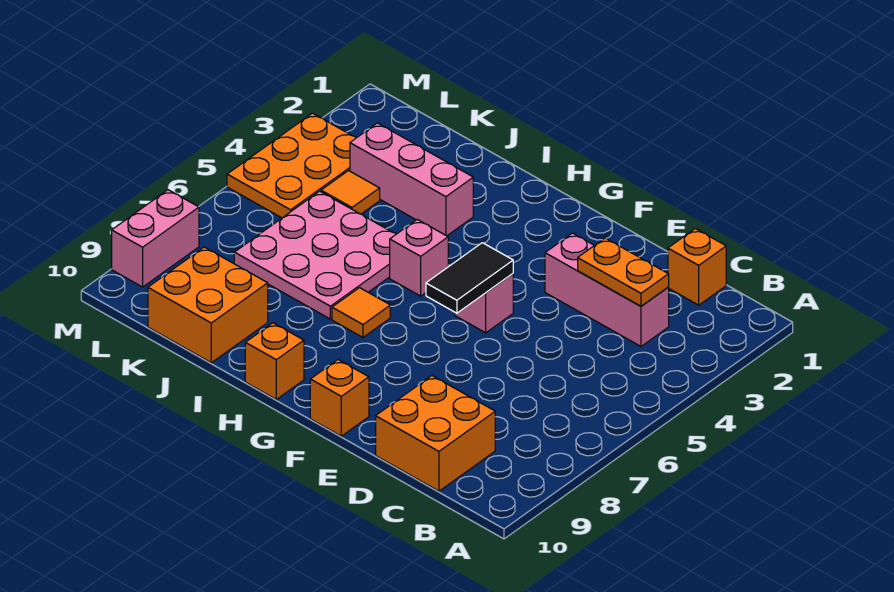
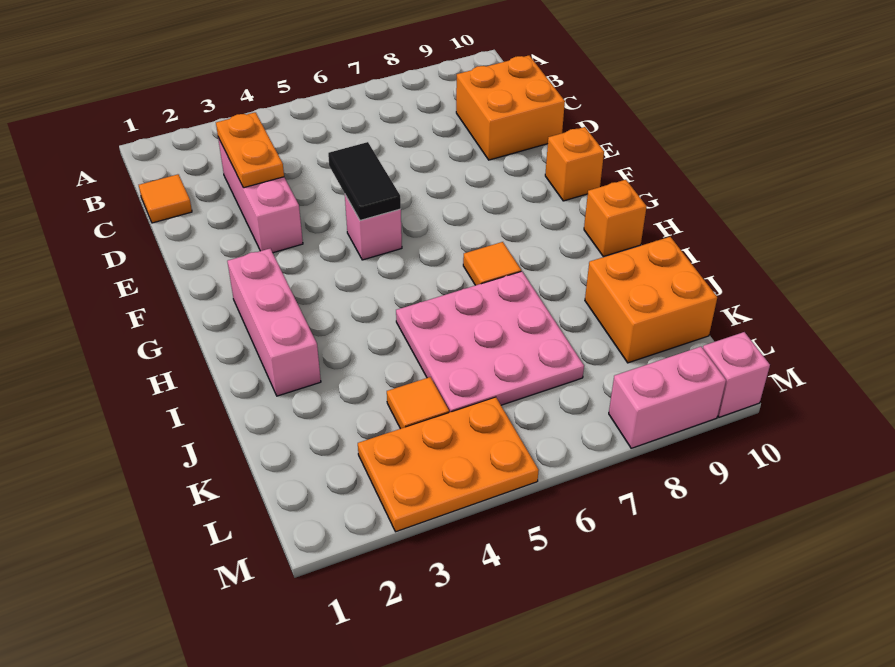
orange brick C1 level 1 -> orange tile C1 level 1
black tile F5:F6 level 2 -> black tile E5:F5 level 2
pink brick H5 level 1 -> pink brick M10 level 1
pink brick I3:K3 level 1 -> pink brick G2:I2 level 1

